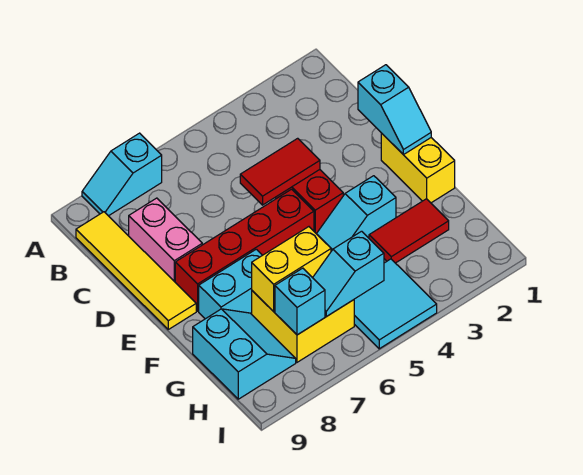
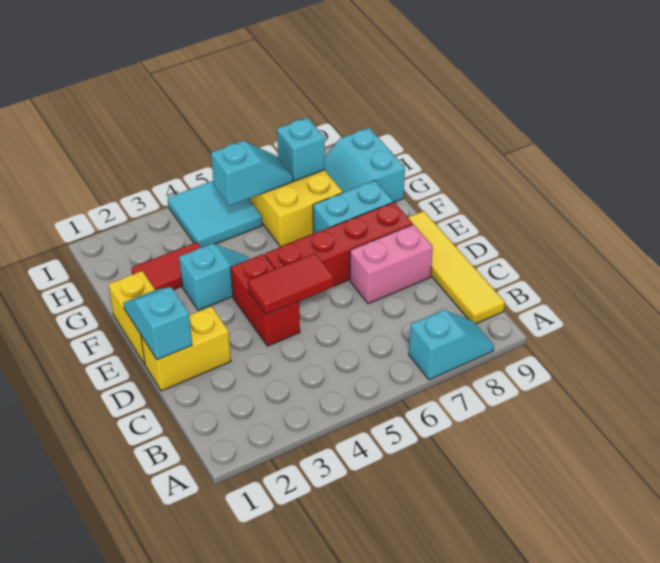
pink brick C8:D8 level 1 -> pink brick D7:D8 level 1
yellow brick G6:G7 level 2 -> yellow brick D1:D2 level 1

